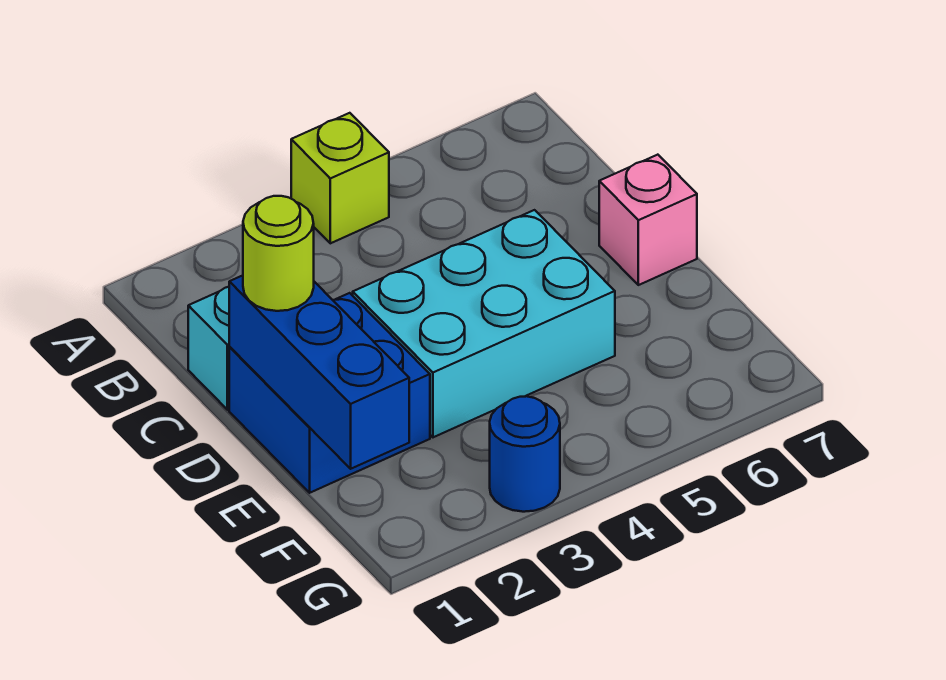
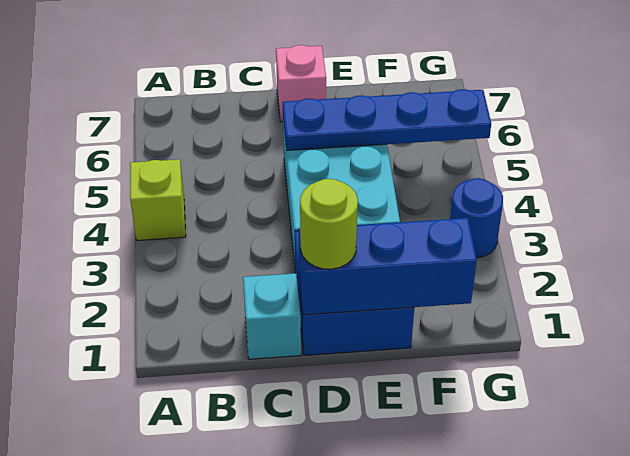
none -> blue plate D5:G5 level 2

